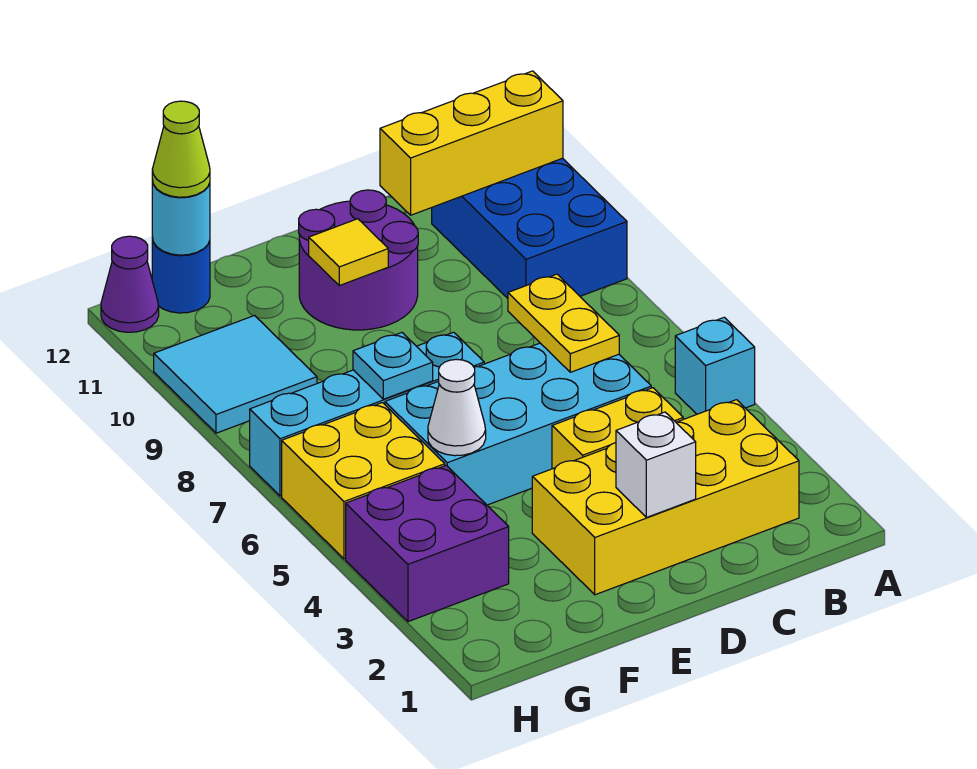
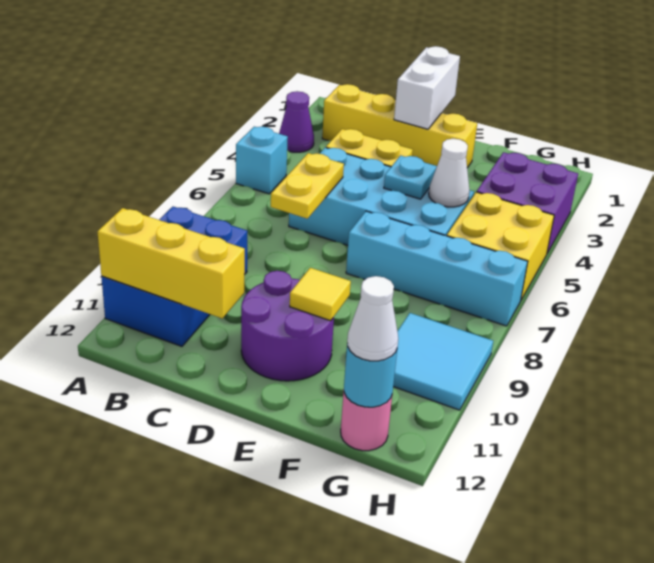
yellow brick B2:E3 level 1 -> yellow brick B2:E2 level 1
white brick D2 level 2 -> white brick D1:D2 level 2
cyan plate F7 level 2 -> cyan plate E5 level 2
blue round brick G12 level 1 -> pink round brick G12 level 1
lime cone G12 level 3 -> white cone G12 level 3
purple cone H12 level 1 -> purple cone A3 level 1

